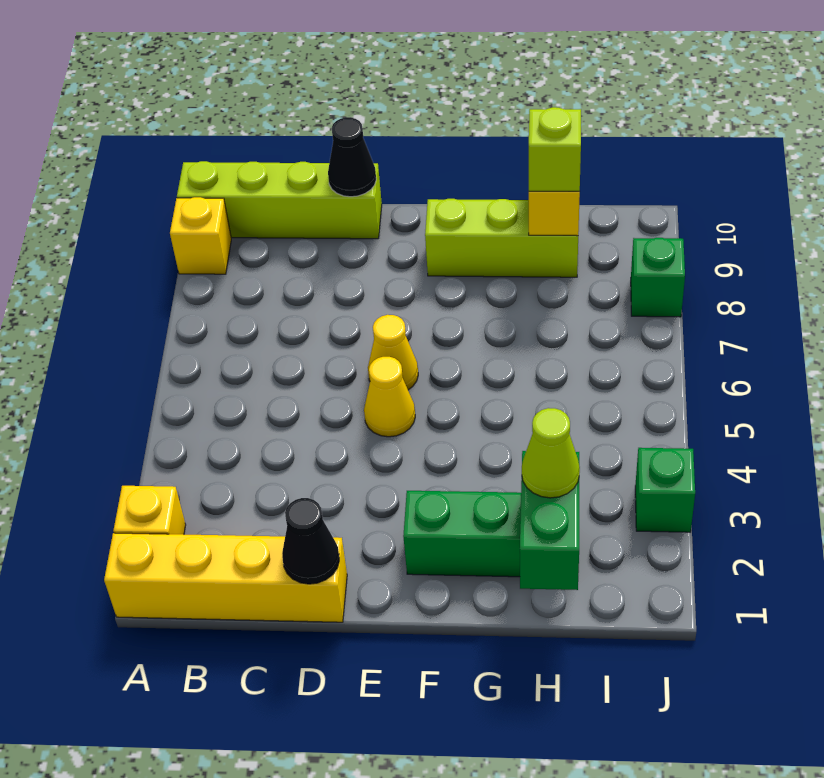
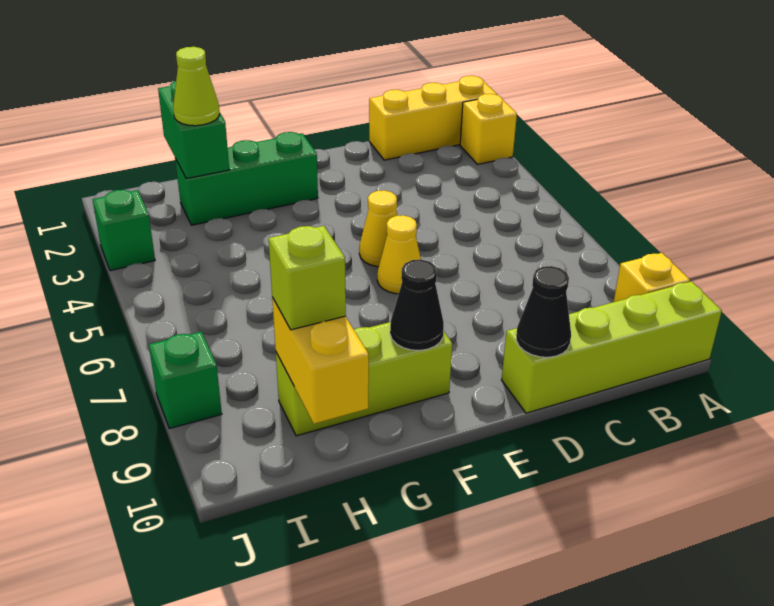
yellow brick A1:D1 level 1 -> yellow brick A1:C1 level 1
black cone D1 level 2 -> black cone F9 level 2

